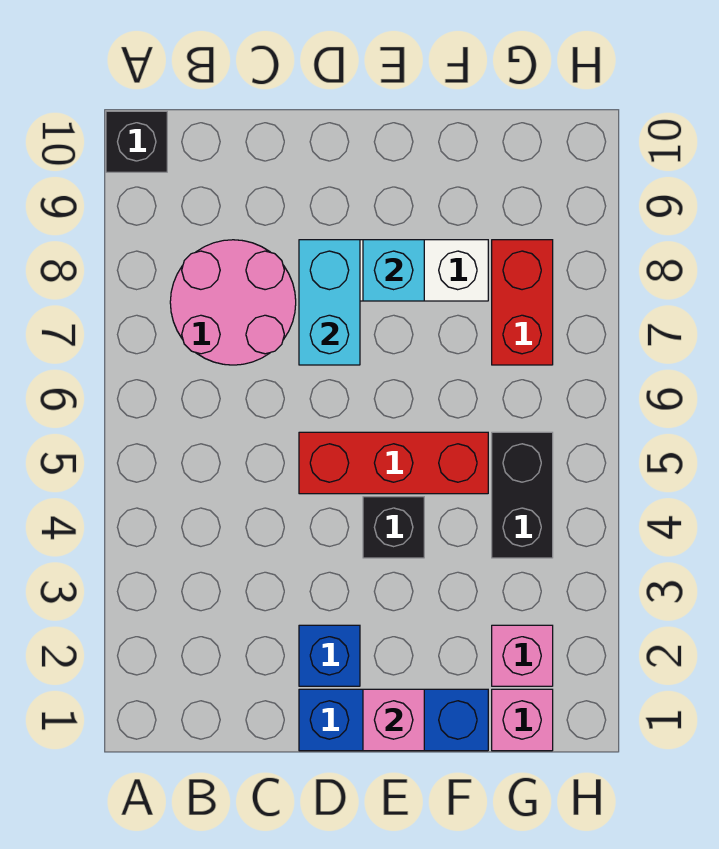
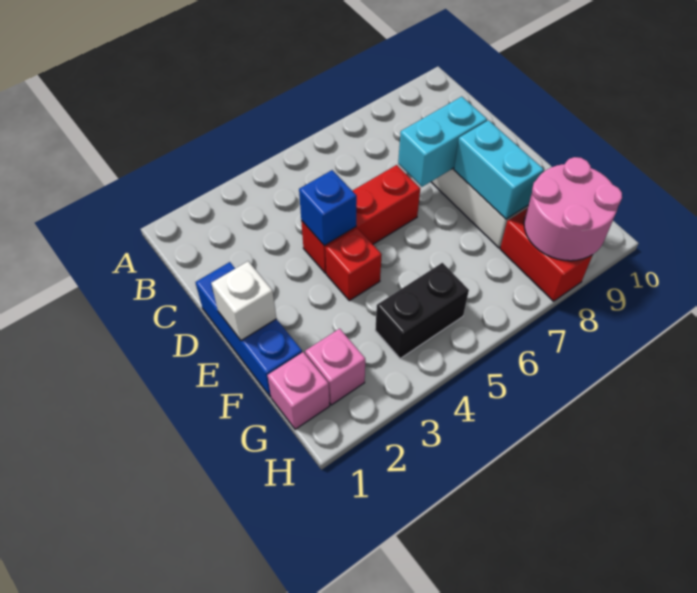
black brick A10 level 1 -> none
pink round brick B7:C8 level 1 -> pink round brick G8:H9 level 2
blue brick D2 level 1 -> blue brick D4 level 2
red brick D5:F5 level 1 -> red brick D4:D6 level 1
pink brick E1 level 2 -> white brick E1 level 2
black brick E4 level 1 -> red brick E4 level 1
cyan brick E8 level 2 -> cyan brick E8:F8 level 2
red brick G7:G8 level 1 -> red brick G8:H8 level 1

